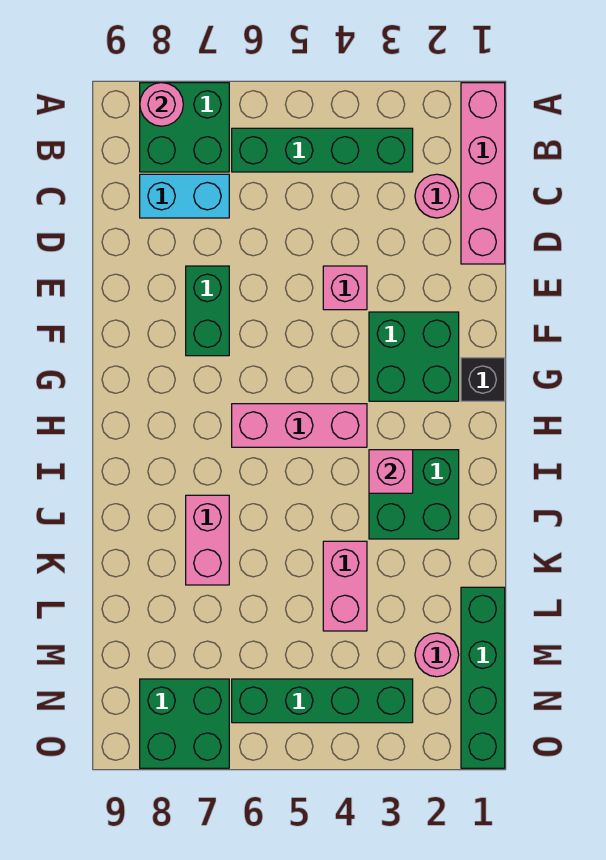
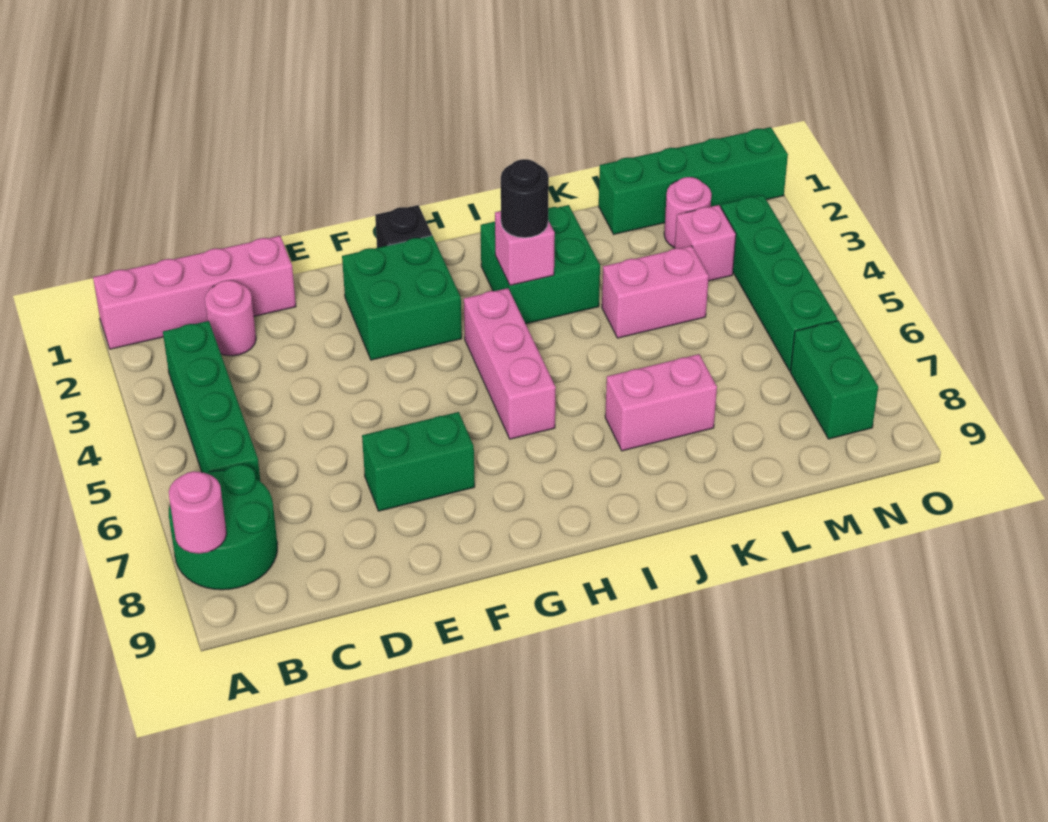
green brick A7:B8 level 1 -> green round brick A7:B8 level 1
cyan brick C7:C8 level 1 -> none
pink brick E4 level 1 -> pink brick M3 level 1
none -> black round brick I3 level 3
green brick N7:O8 level 1 -> green brick N7:N8 level 1

